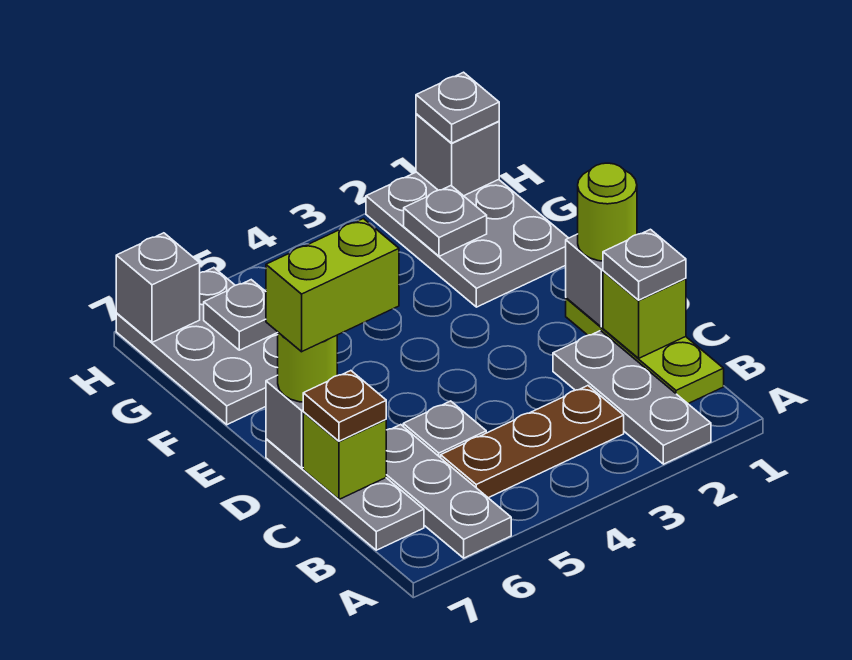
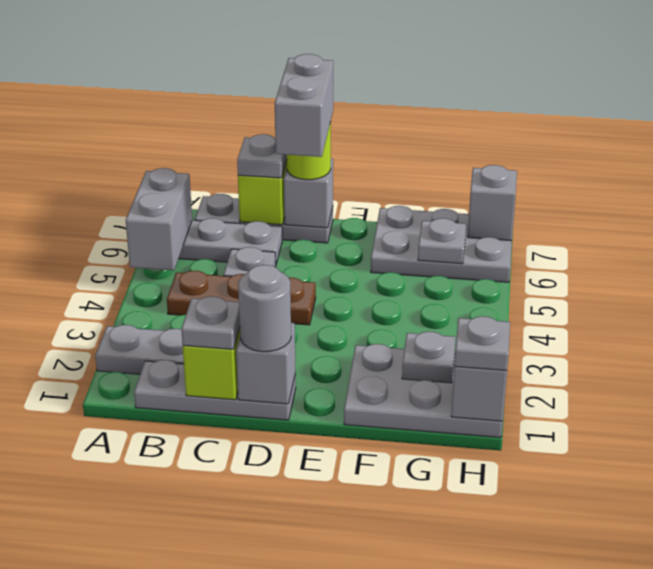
none -> grey brick A5:A6 level 2
lime plate B1:D1 level 1 -> grey plate B1:D1 level 1
brown plate B3:B5 level 1 -> brown plate B4:D4 level 1
brown plate C7 level 3 -> grey plate C7 level 3
lime round brick D1 level 3 -> grey round brick D1 level 3
lime brick D6:D7 level 4 -> grey brick D6:D7 level 4

